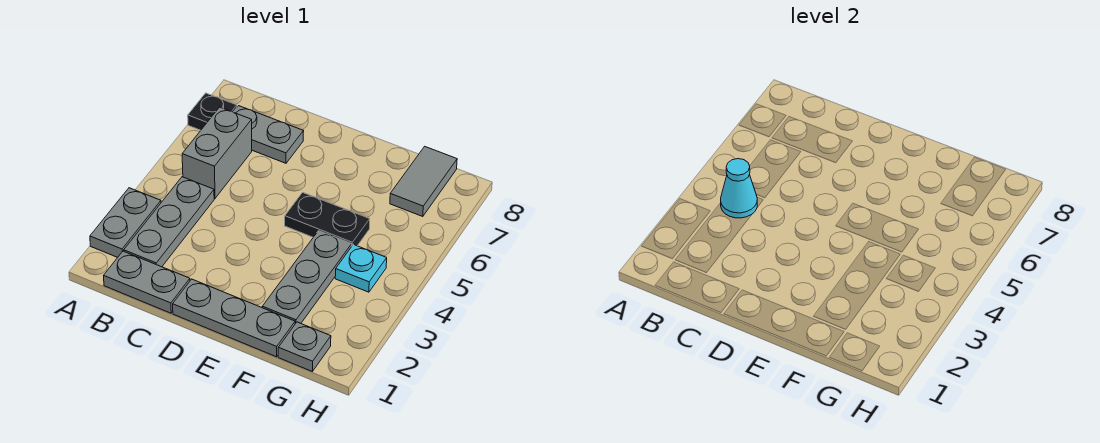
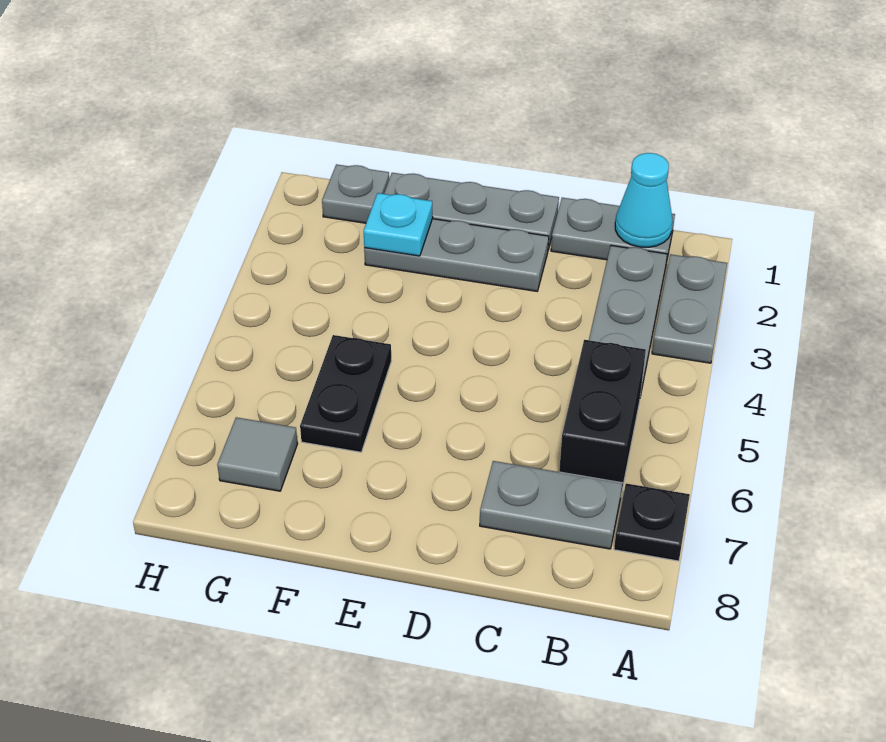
cyan cone B4 level 2 -> cyan cone B1 level 2
grey brick B5:B6 level 1 -> black brick B5:B6 level 1
black plate E5:F5 level 1 -> black plate F5:F6 level 1
grey plate F2:F4 level 1 -> grey plate D2:F2 level 1
cyan plate G4 level 1 -> cyan plate F2 level 2
grey tile G7:G8 level 1 -> grey tile G7 level 1

